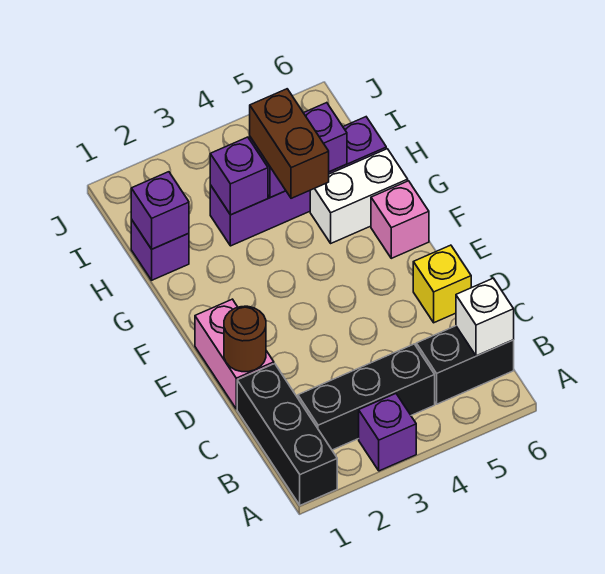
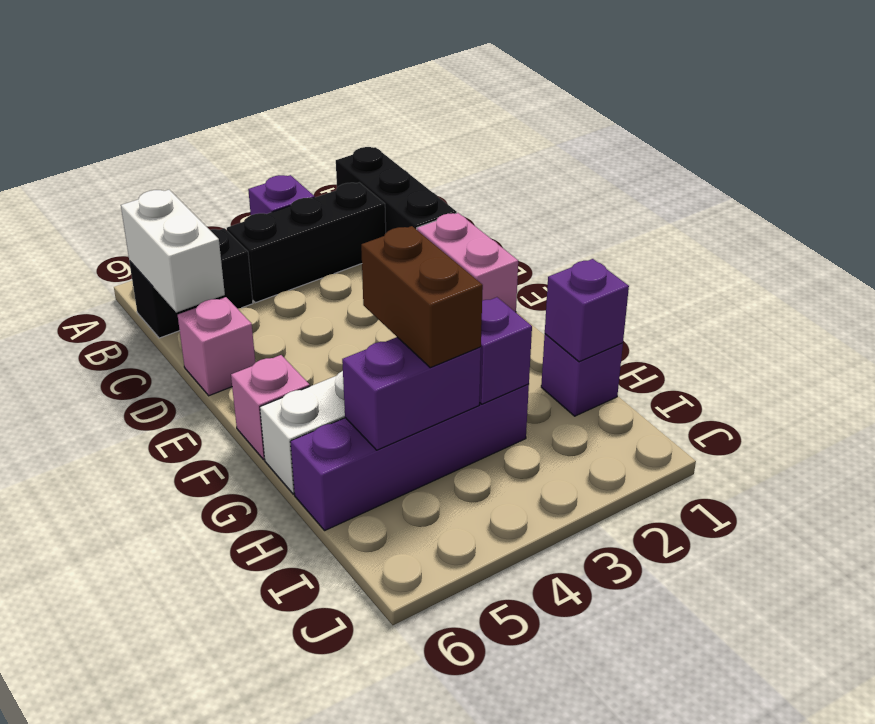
white brick B6 level 2 -> white brick B6:C6 level 2
brown round brick D1 level 2 -> none
yellow brick D6 level 1 -> pink brick D6 level 1

